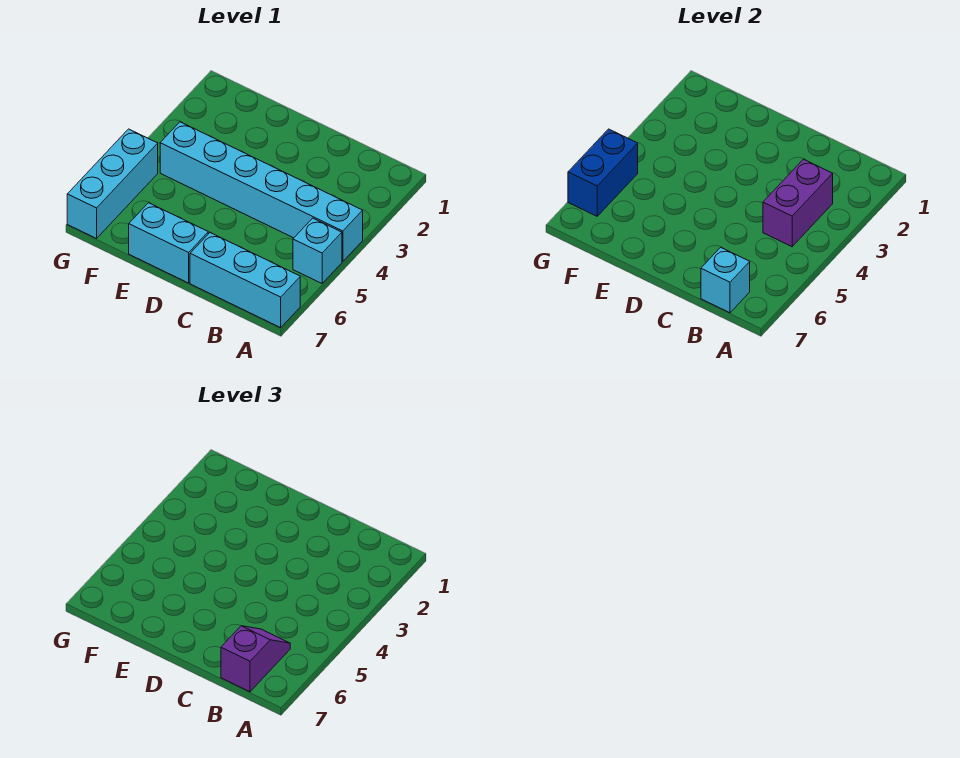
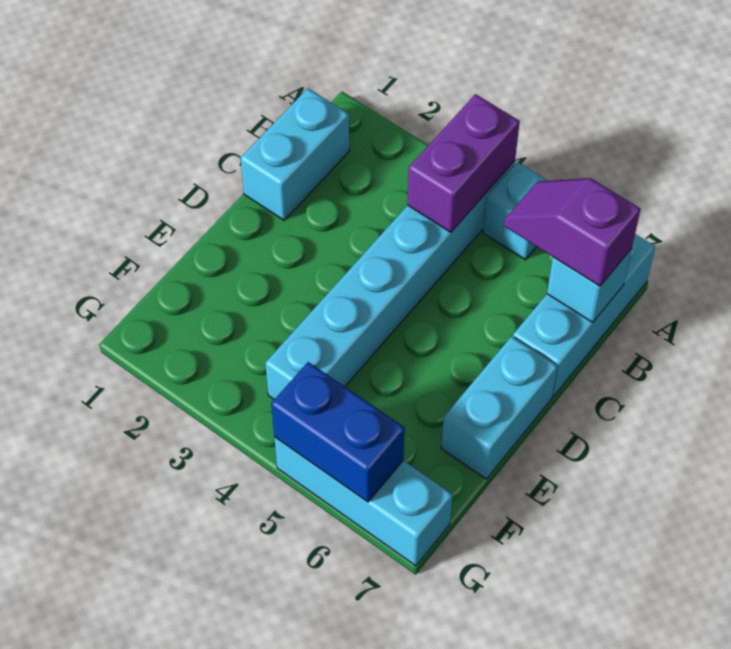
none -> cyan brick B1:C1 level 1
purple brick B3:B4 level 2 -> purple brick A4:B4 level 2

